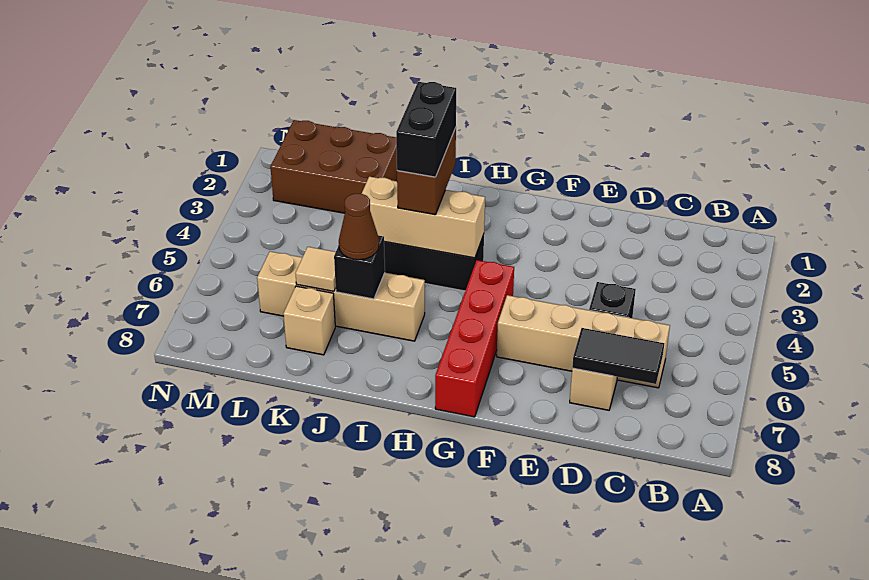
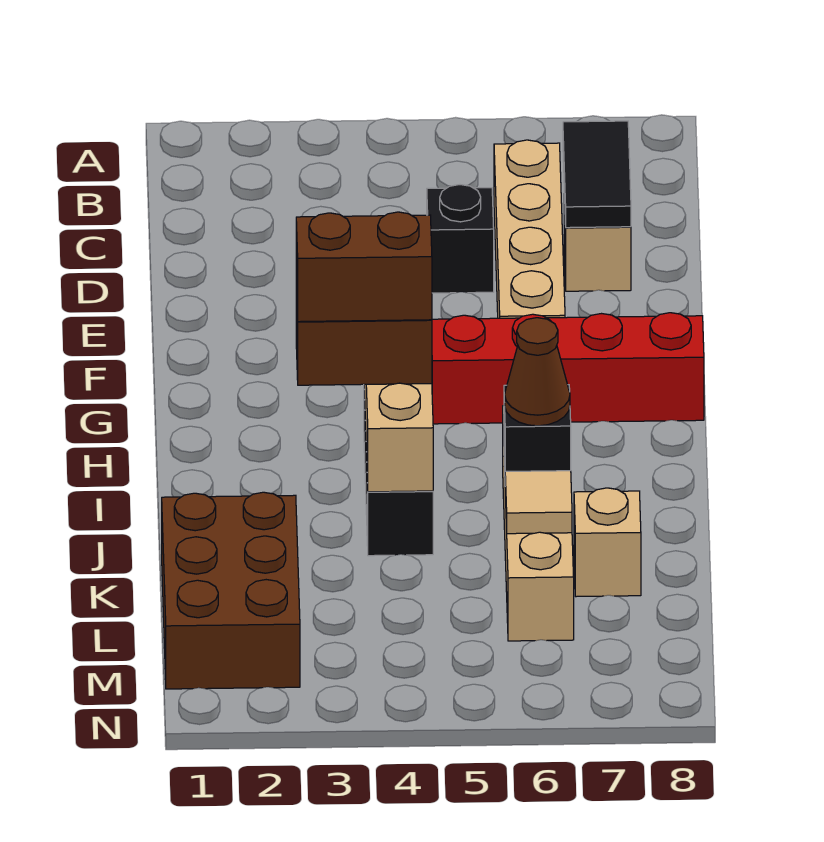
black brick I3:I4 level 4 -> brown brick I3:I4 level 4

